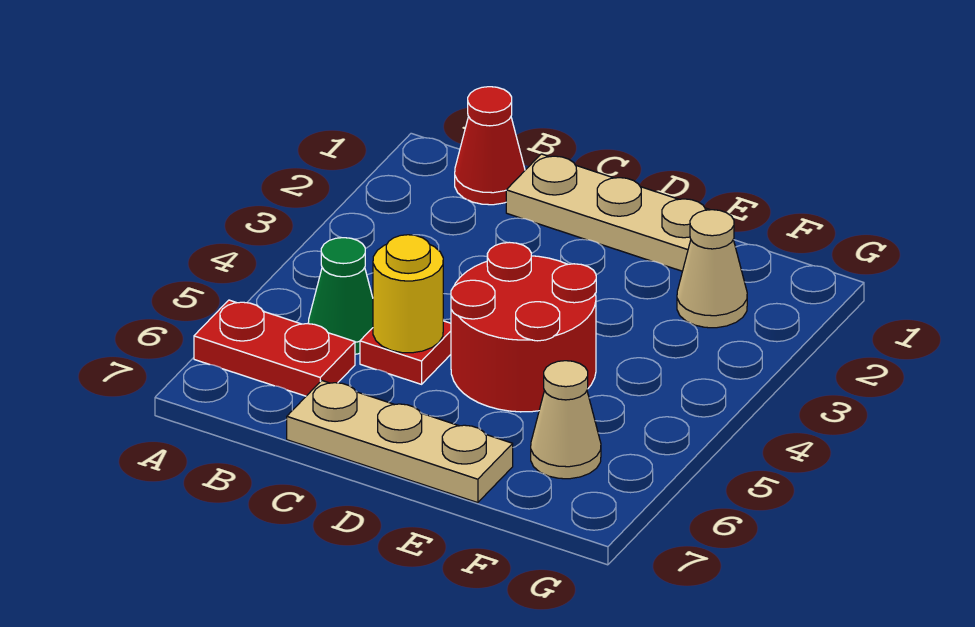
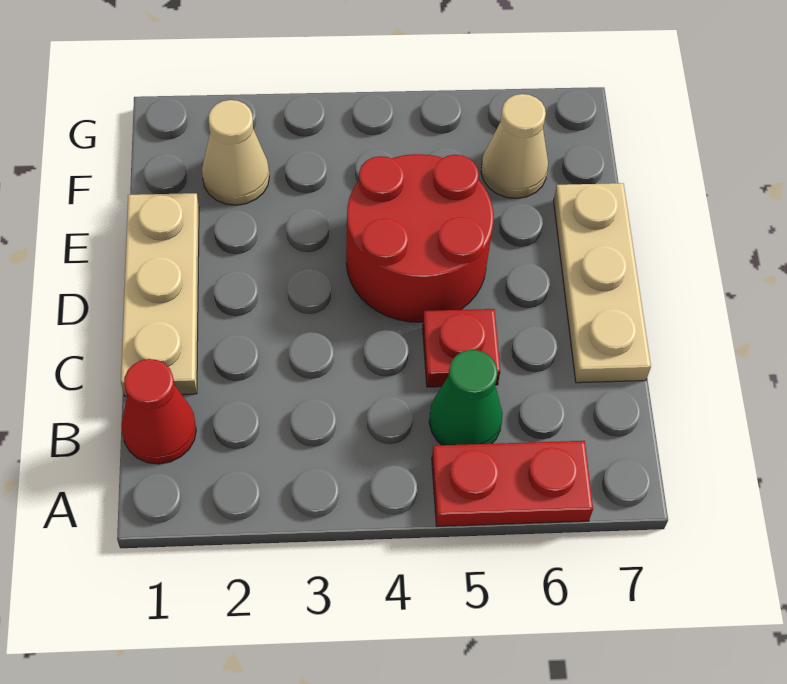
red plate A6:B6 level 1 -> red plate A5:A6 level 1
yellow round brick C5 level 2 -> none

